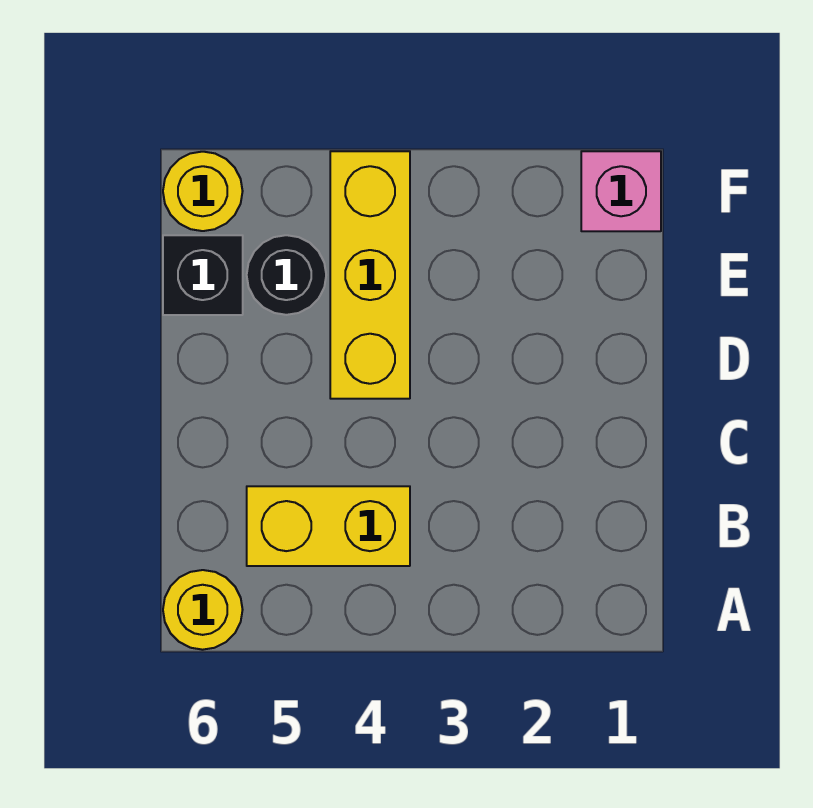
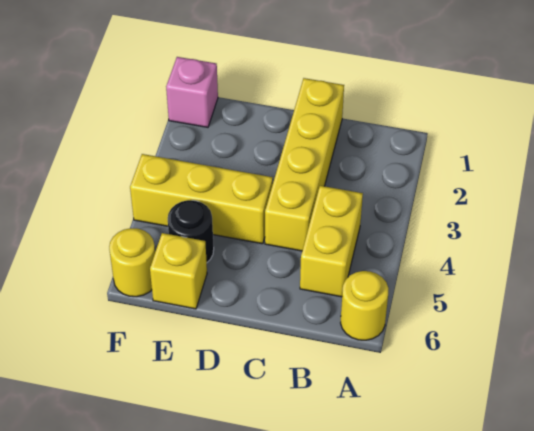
none -> yellow brick C1:C4 level 1
black brick E6 level 1 -> yellow brick E6 level 1

